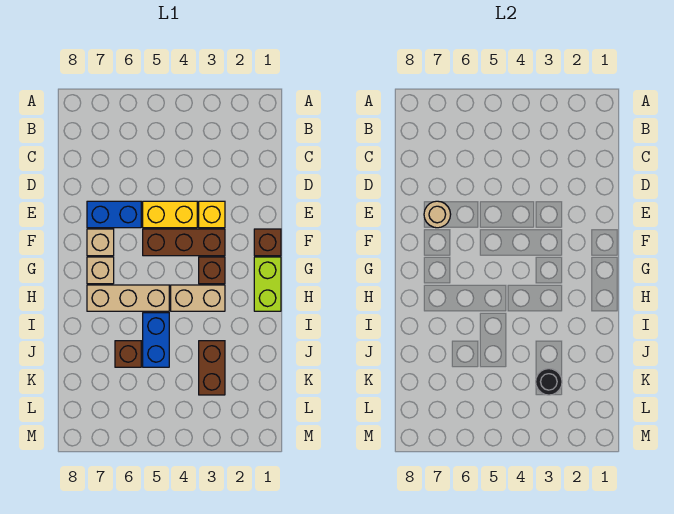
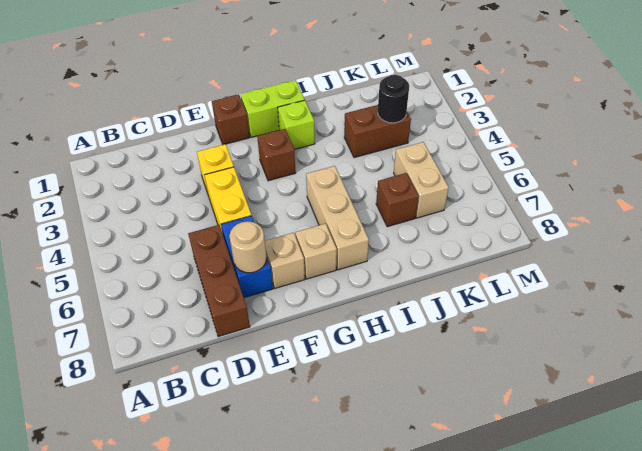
brown brick F3:F5 level 1 -> brown brick D6:D8 level 1
none -> lime brick H2 level 1
tan brick H3:H4 level 1 -> tan brick K5:K6 level 1
blue brick I5:J5 level 1 -> none

